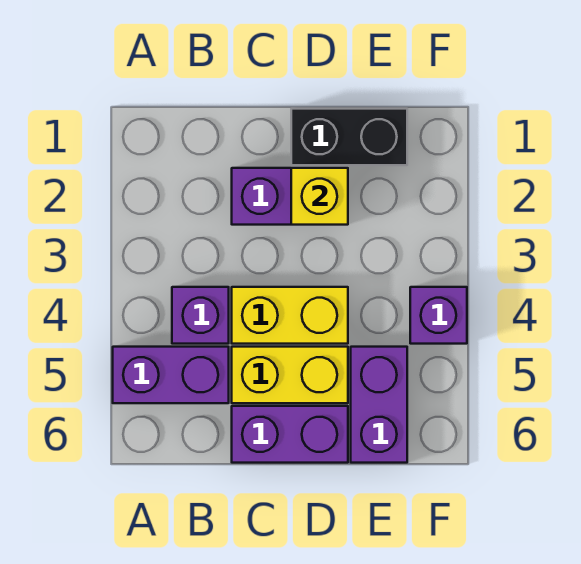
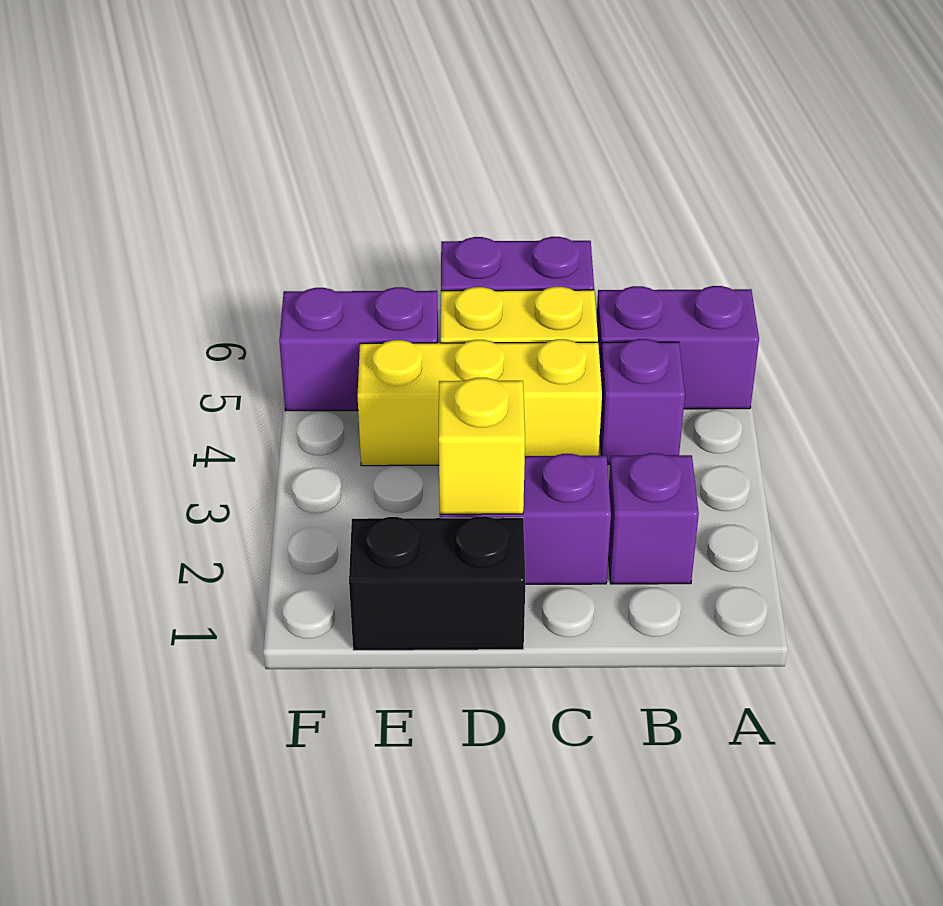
yellow brick C4:D4 level 1 -> yellow brick C4:E4 level 1
purple brick E5:E6 level 1 -> purple brick E5:F5 level 1
purple brick F4 level 1 -> purple brick B2 level 1

